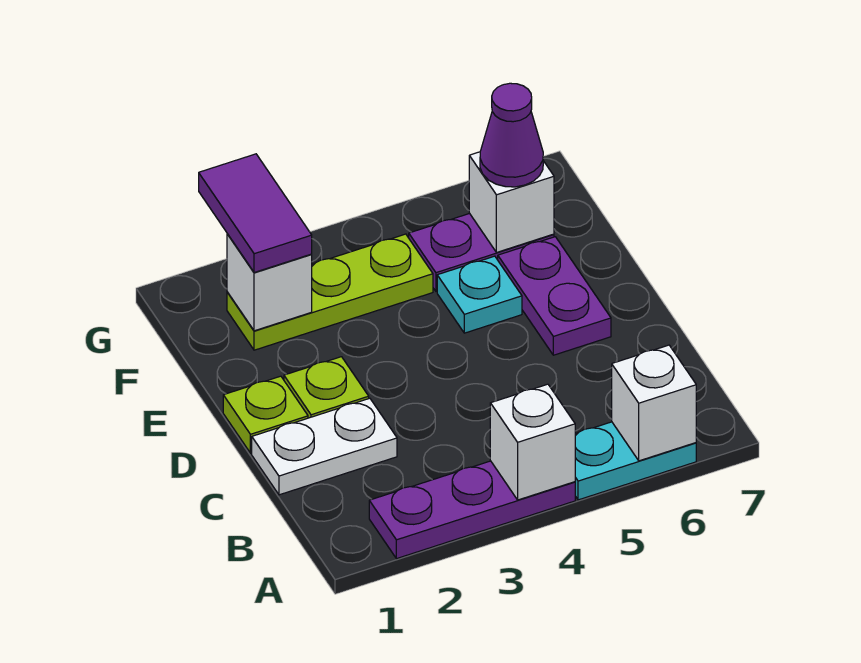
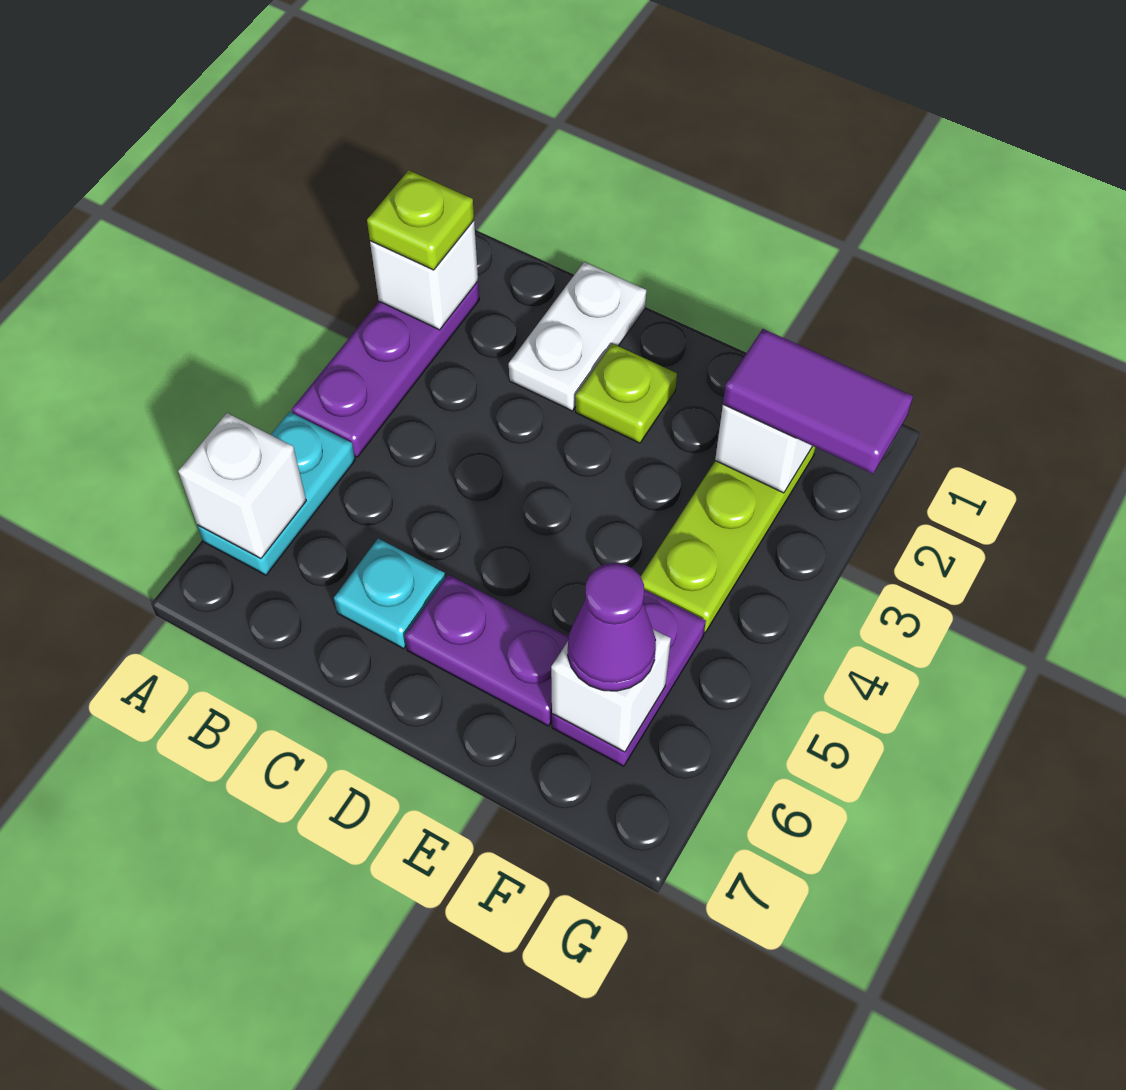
white brick A4 level 2 -> white brick A2 level 2
lime plate D1 level 1 -> lime plate A2 level 3
cyan plate E5 level 1 -> cyan plate C6 level 1

